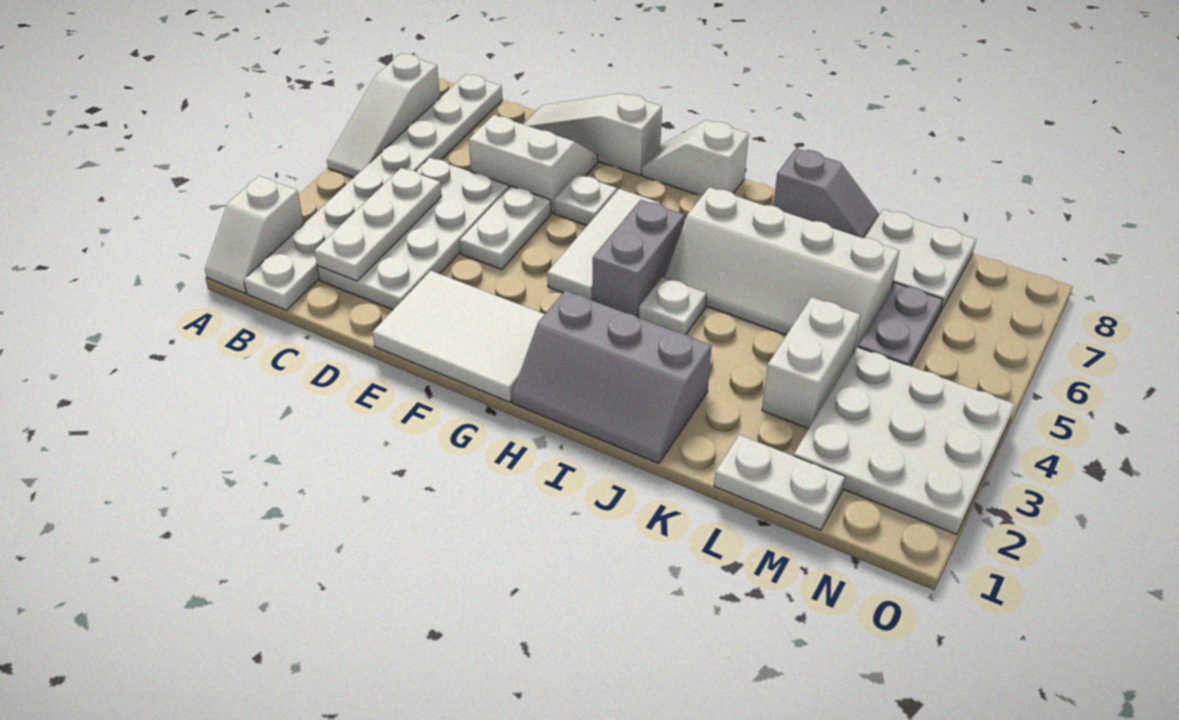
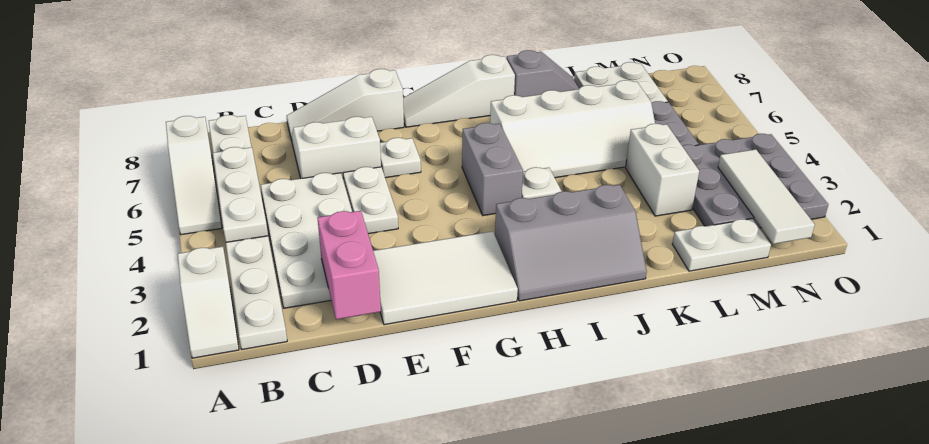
white plate C2:C4 level 2 -> white plate B4:B6 level 2
none -> pink brick D1:D2 level 2
white tile G4:G6 level 1 -> white tile N1:N3 level 2
white slope G8:H8 level 1 top H -> white slope G8:I8 level 1 top I
white plate M2:O4 level 1 -> grey plate M2:O4 level 1

